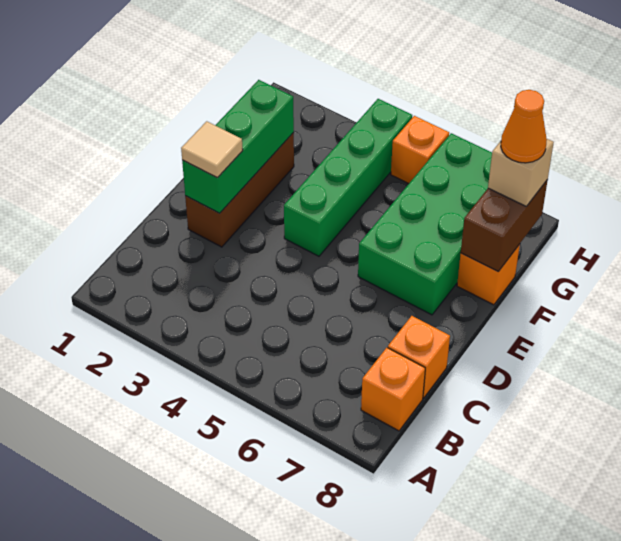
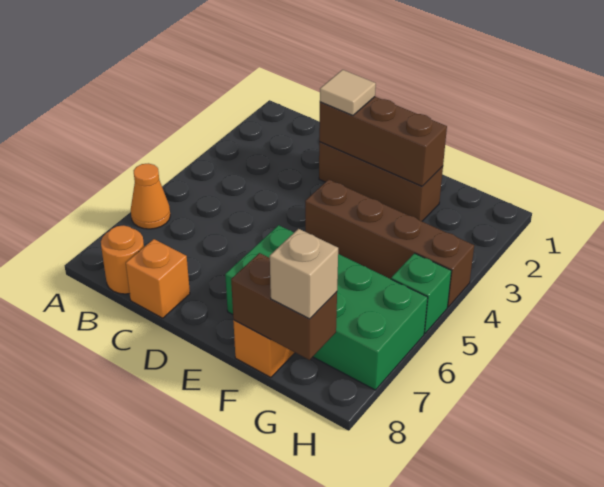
orange brick B8 level 1 -> orange round brick B8 level 1
green brick D2:F2 level 2 -> brown brick D2:F2 level 2
green brick E4:H4 level 1 -> brown brick E4:H4 level 1
orange cone G8 level 4 -> orange cone A6 level 1
orange brick H5 level 1 -> green brick H5 level 1

